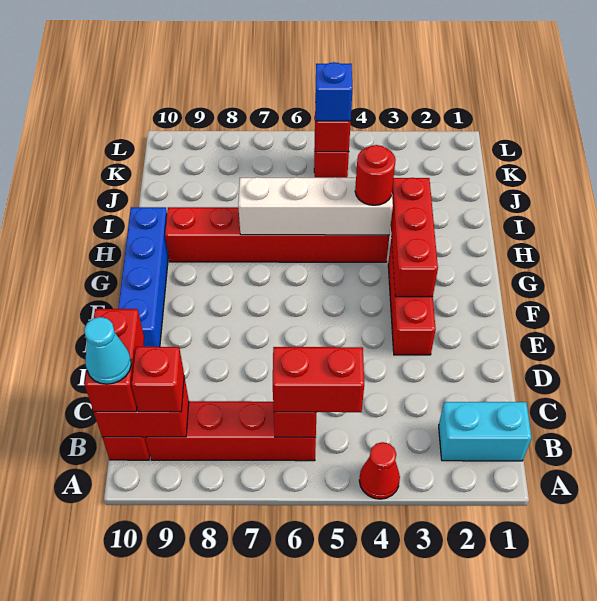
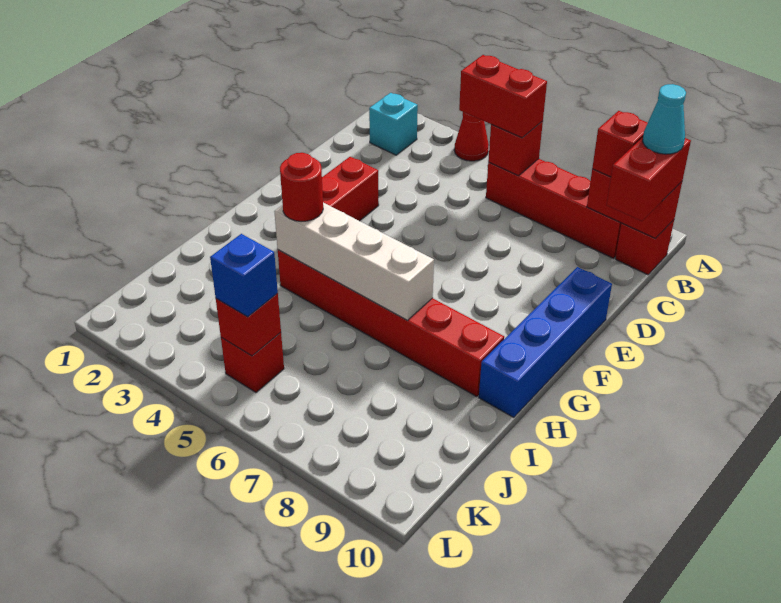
cyan brick B1:B2 level 1 -> cyan brick B2 level 1
red brick F3:H3 level 2 -> none

